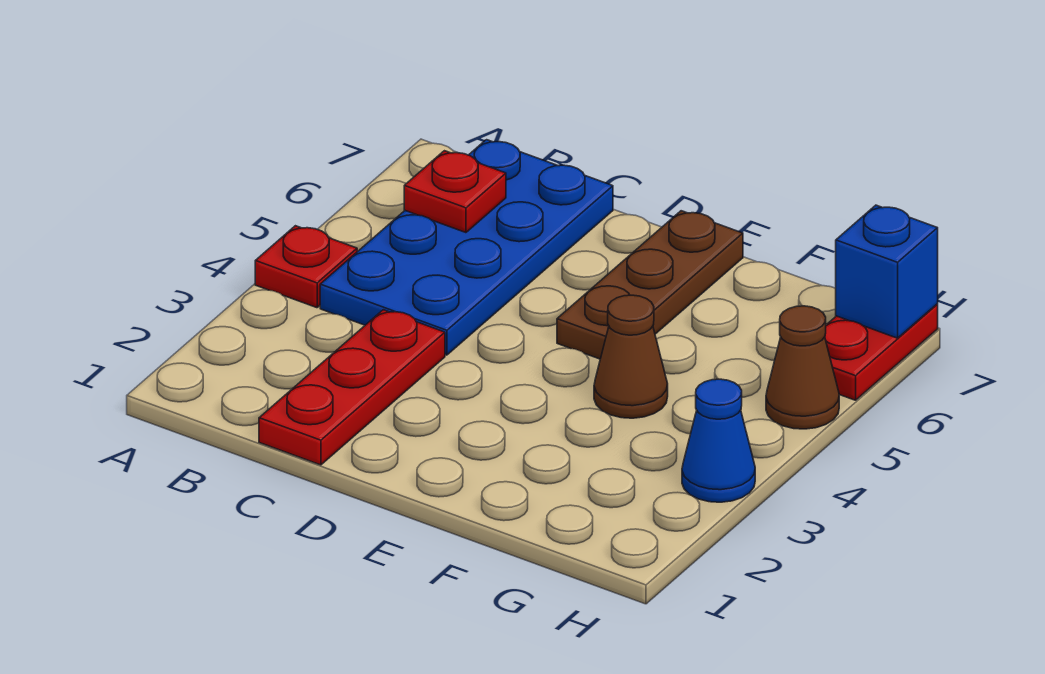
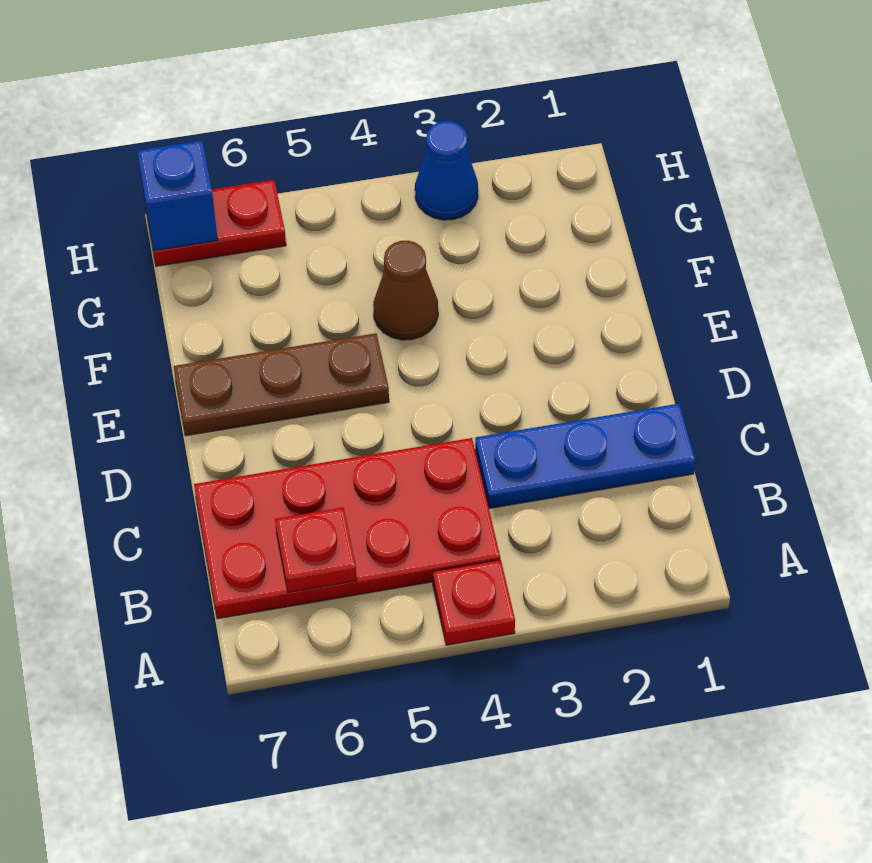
blue plate B4:C7 level 1 -> red plate B4:C7 level 1
red plate C1:C3 level 1 -> blue plate C1:C3 level 1
brown cone H5 level 1 -> none

